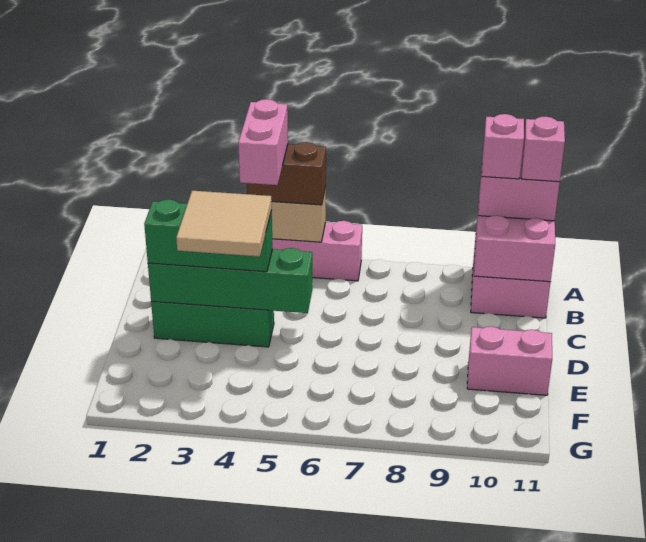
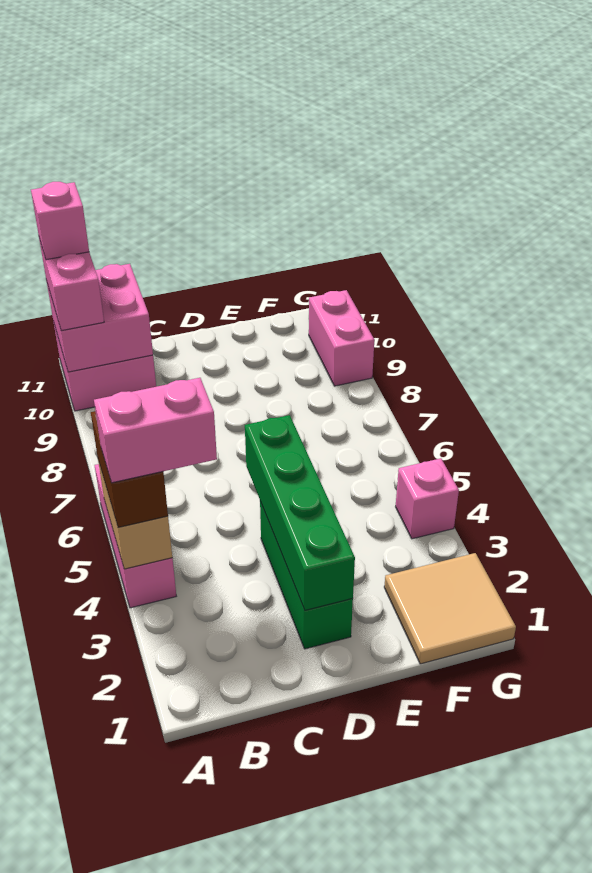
pink brick A10 level 4 -> pink brick G4 level 1
green brick D2:D4 level 3 -> none
tan tile D3:E4 level 4 -> tan tile F1:G2 level 1
pink brick E10:E11 level 1 -> pink brick G9:G10 level 1

